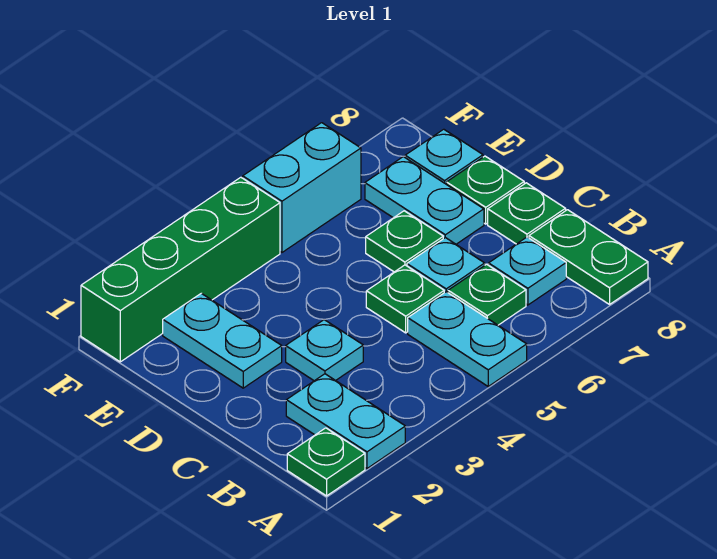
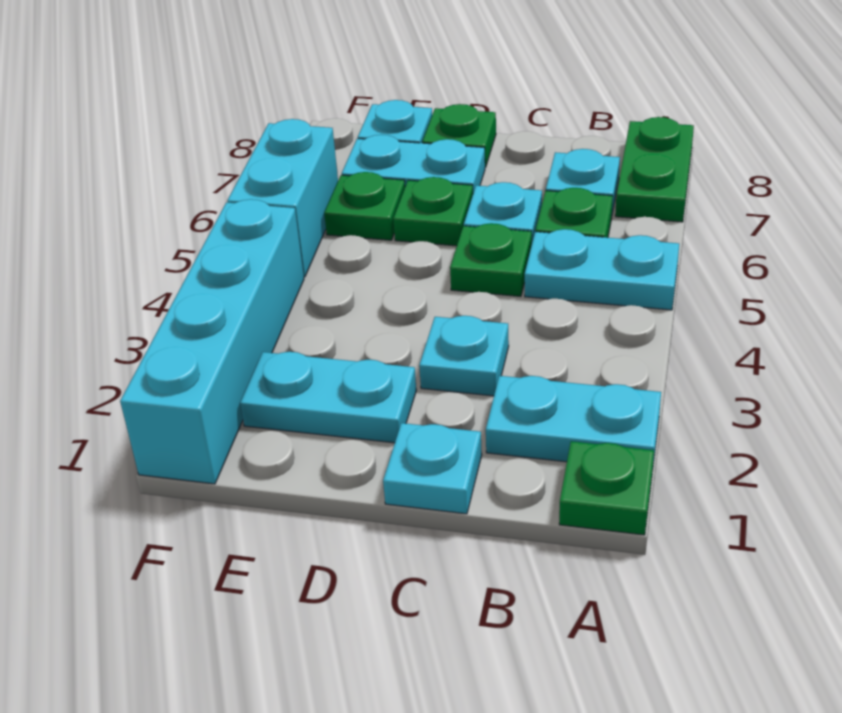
green plate A8:B8 level 1 -> green plate A7:A8 level 1
none -> cyan plate C1 level 1
green plate C8 level 1 -> green plate E6 level 1
green brick F1:F4 level 1 -> cyan brick F1:F4 level 1

